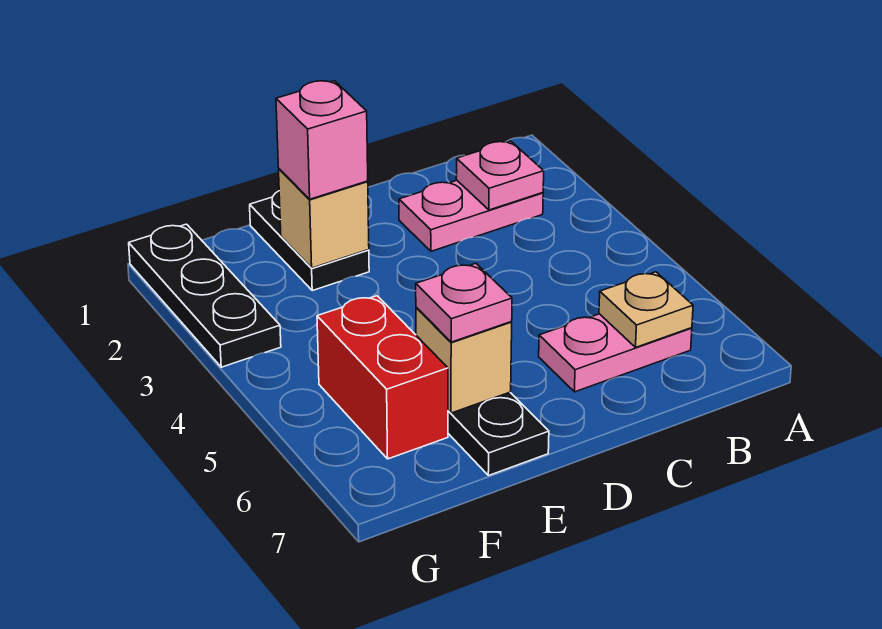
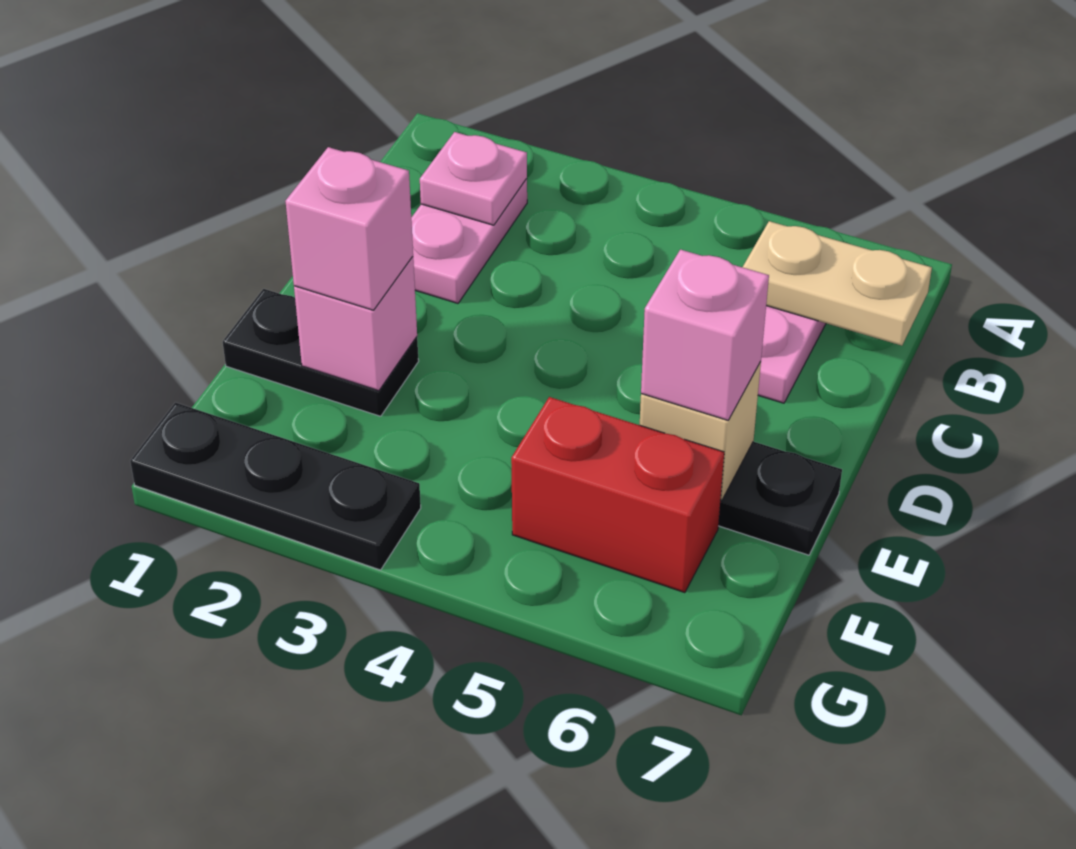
tan plate B6 level 2 -> tan plate B6:B7 level 2
tan brick E2 level 2 -> pink brick E2 level 2
pink plate E6 level 3 -> pink brick E6 level 3

